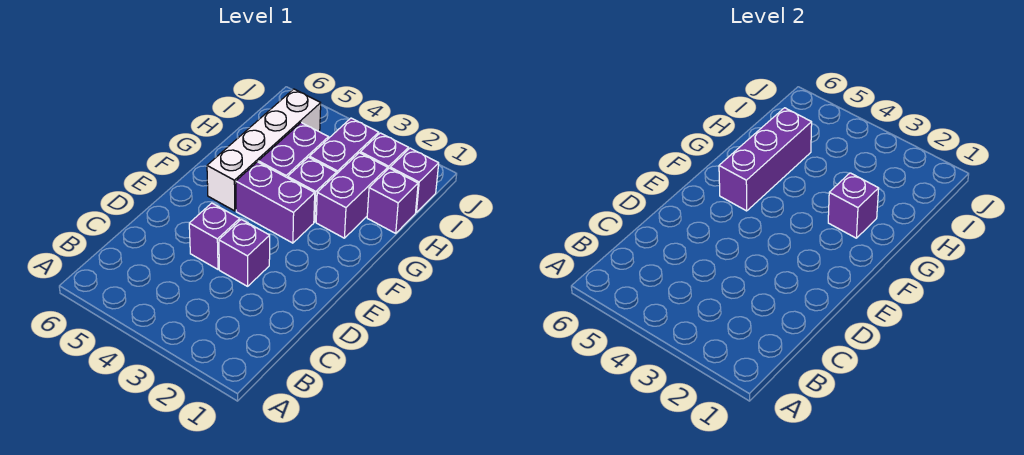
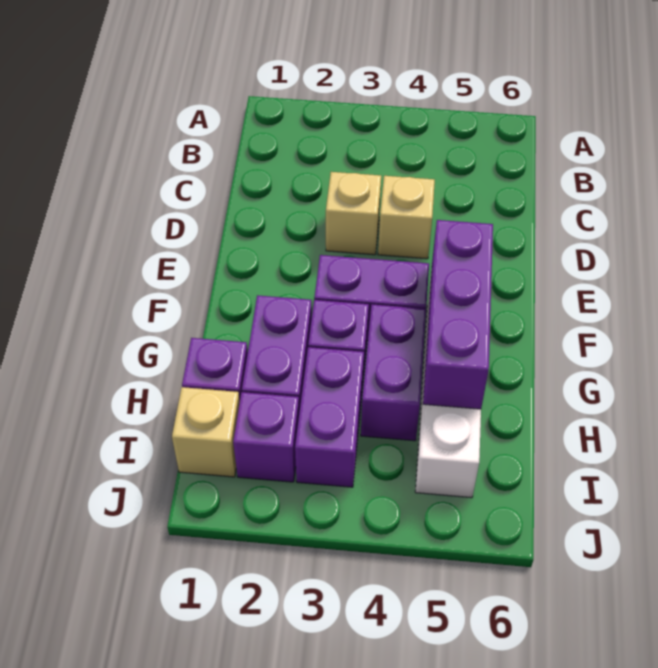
purple brick D3 level 1 -> tan brick D3 level 1
purple brick D4 level 1 -> tan brick D4 level 1
purple brick G2 level 2 -> none
purple brick I1 level 1 -> tan brick I1 level 1

